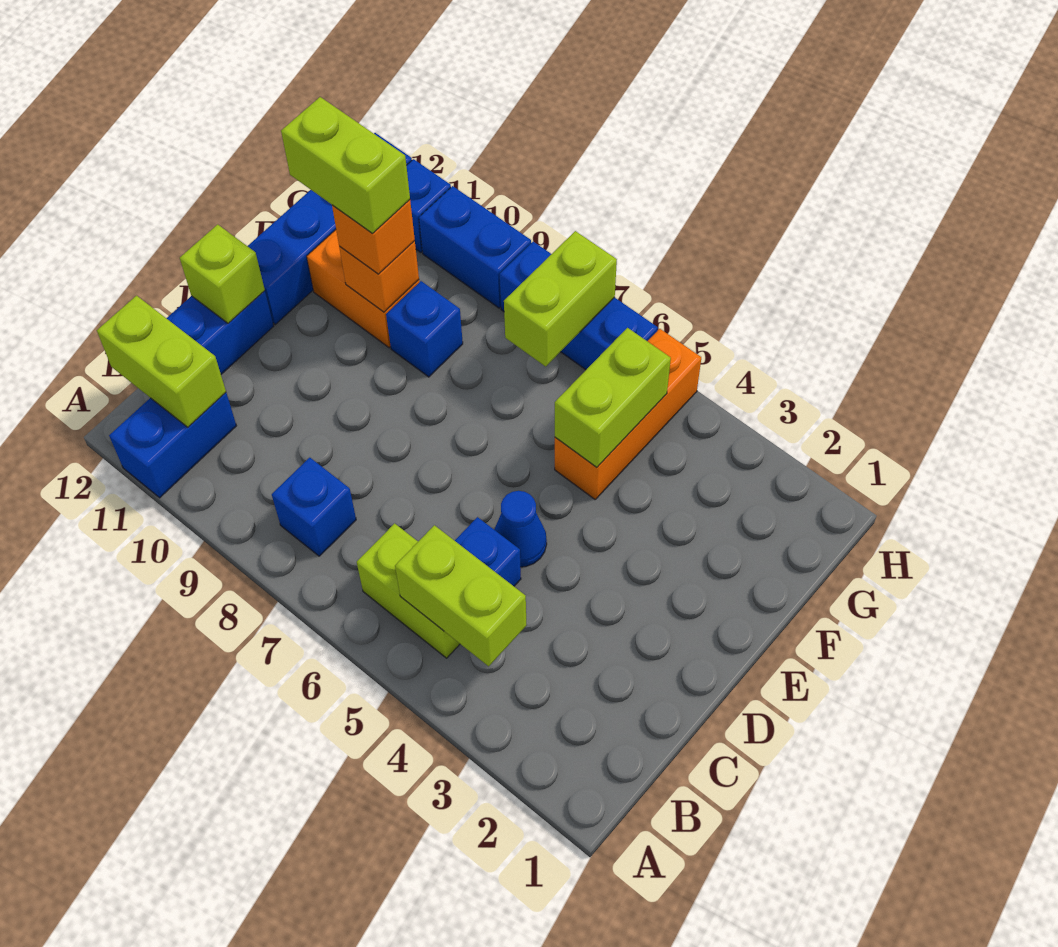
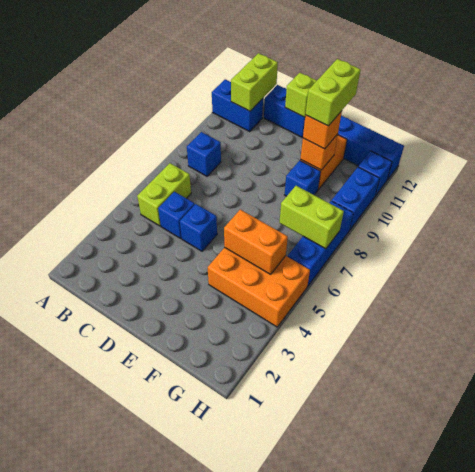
lime brick B4:B5 level 2 -> none
blue cone D5 level 1 -> blue brick D5 level 1
orange brick F5:H5 level 1 -> orange brick F4:H5 level 1
lime brick F5:G5 level 2 -> orange brick F5:G5 level 2

